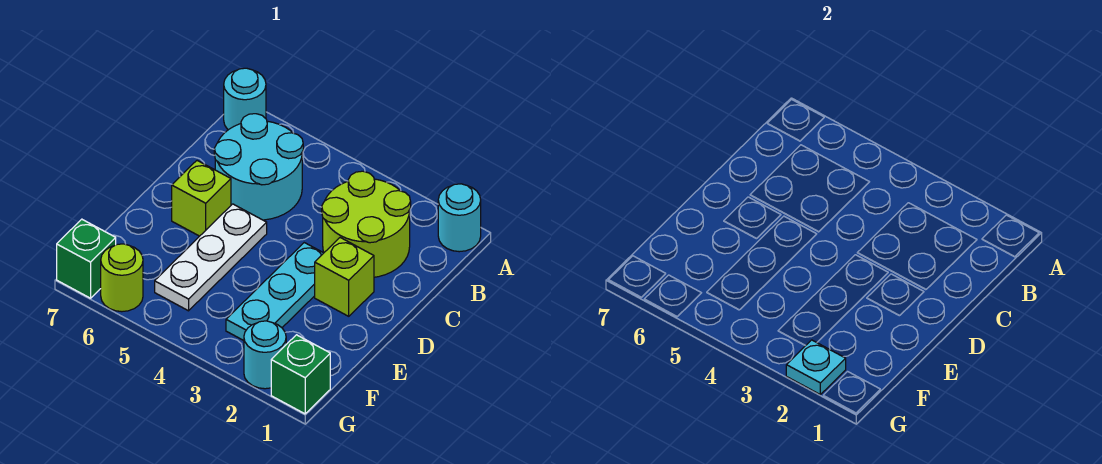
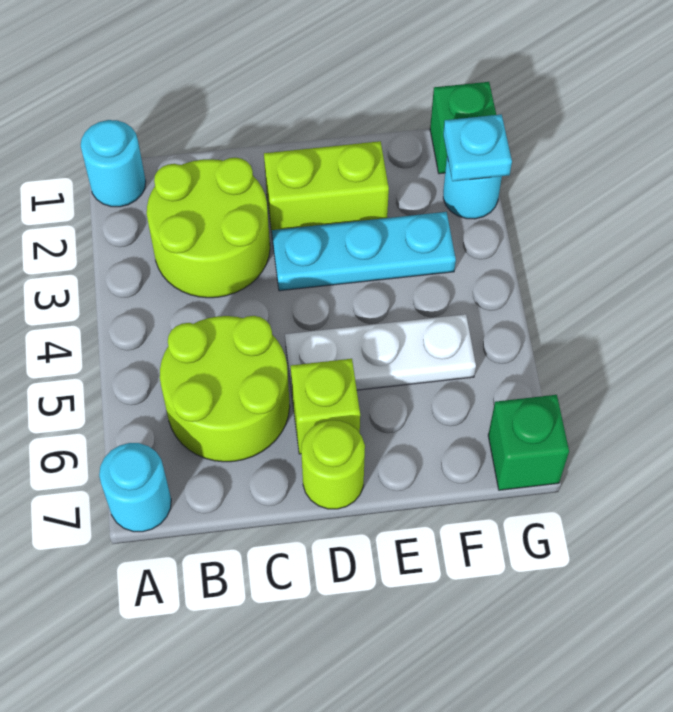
cyan round brick B5:C6 level 1 -> lime round brick B5:C6 level 1
lime brick D2 level 1 -> lime brick D2:E2 level 1
lime round brick G6 level 1 -> lime round brick D7 level 1

